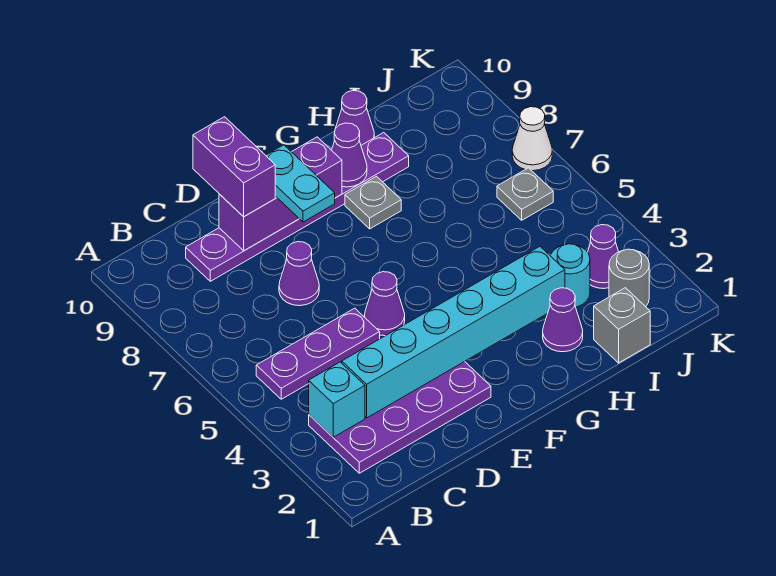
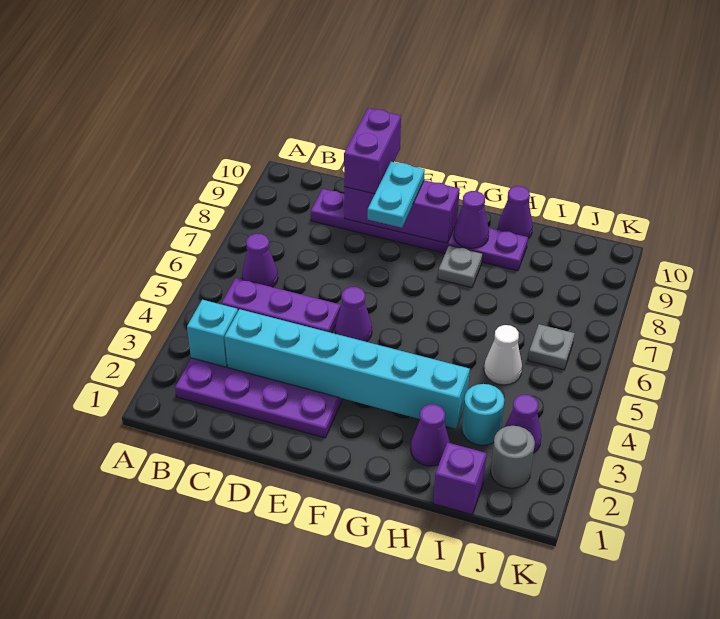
purple cone D7 level 1 -> purple cone B6 level 1
grey brick I1 level 1 -> purple brick I1 level 1
white cone K7 level 1 -> white cone I5 level 1

